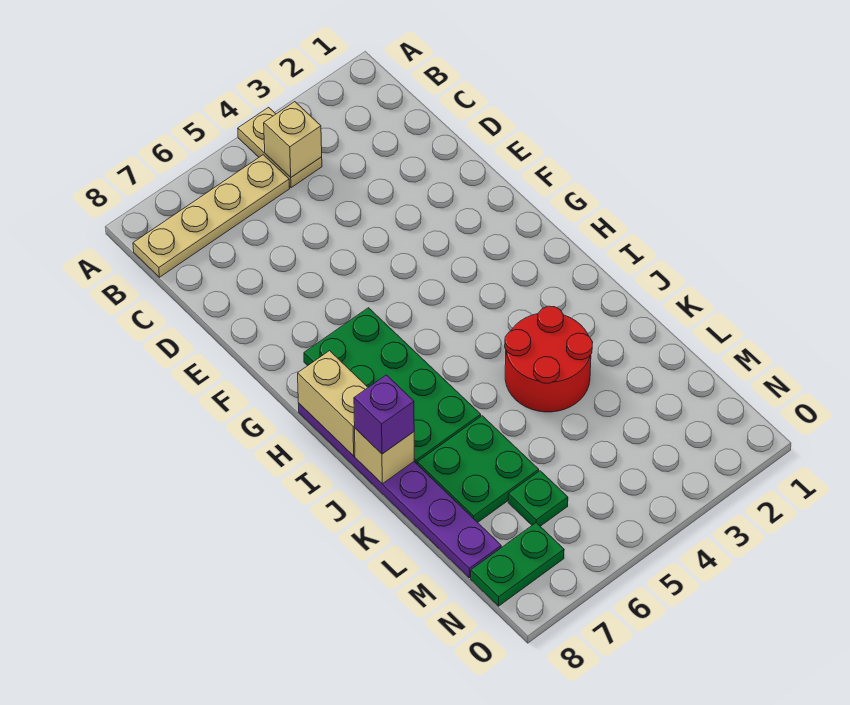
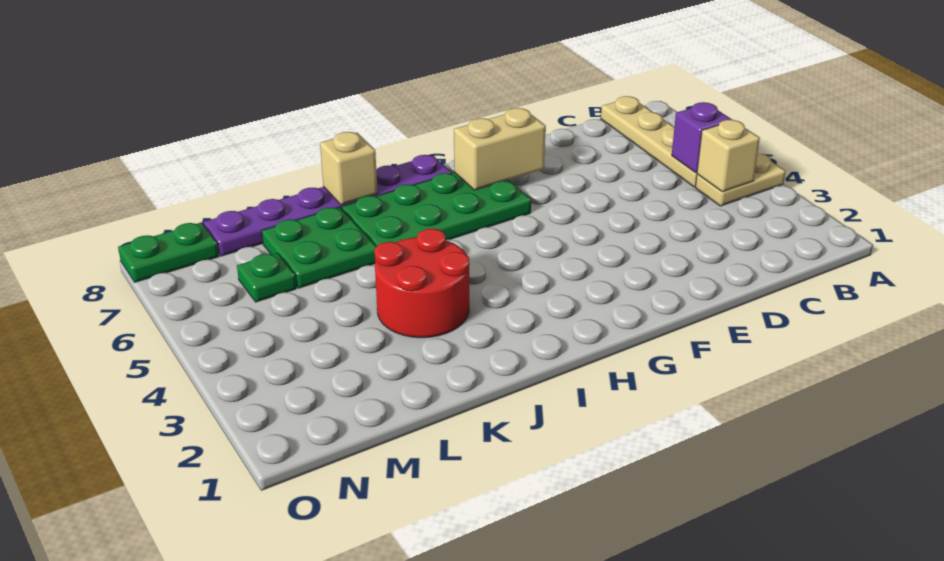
tan brick H8:I8 level 2 -> tan brick F7:G7 level 2
purple brick J8 level 3 -> purple brick B5 level 2
green plate N7:N8 level 1 -> green plate N8:O8 level 1

